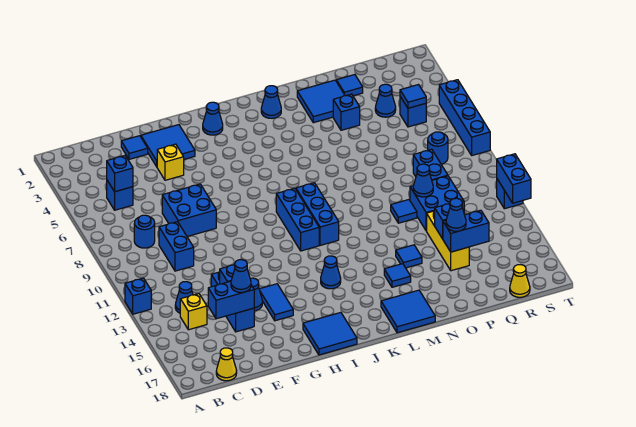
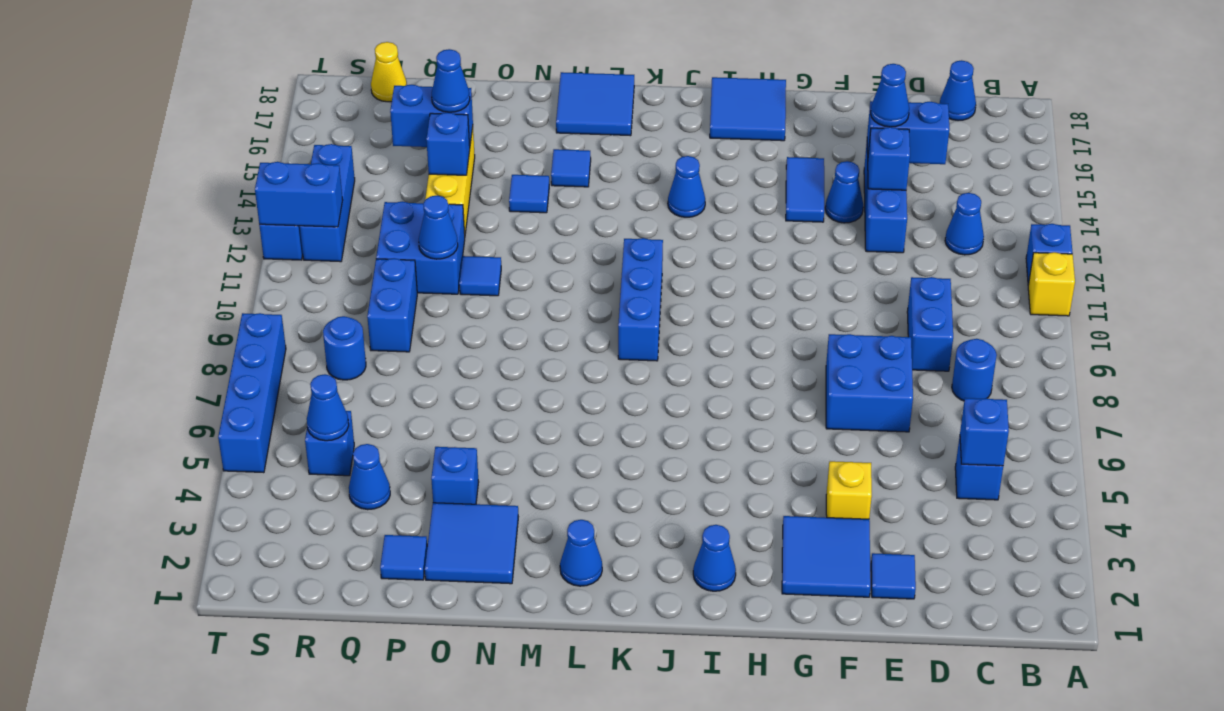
yellow brick C14 level 1 -> yellow brick A11 level 1
yellow cone C18 level 1 -> blue cone C18 level 1
blue brick J9:J11 level 1 -> blue brick S12:S14 level 1
blue tile R5 level 2 -> blue cone R5 level 2
blue brick T12:T13 level 2 -> blue brick S12:T12 level 2

